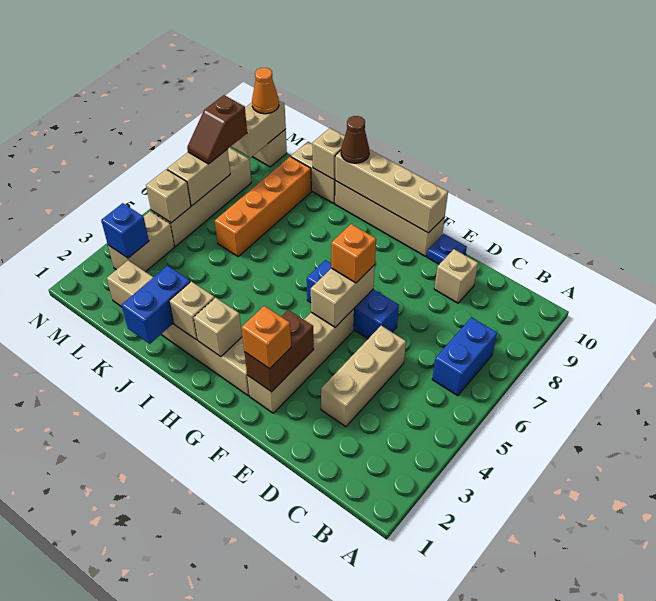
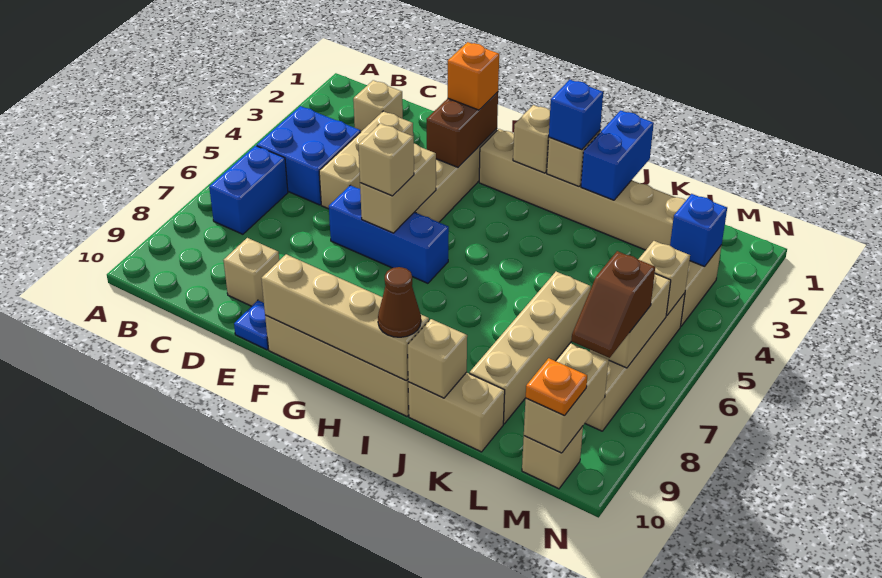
none -> blue brick B4:C5 level 1
none -> tan brick C2 level 1
orange brick F6 level 3 -> tan brick F6 level 3
none -> blue brick I2 level 3
orange brick K6:K9 level 1 -> tan brick K6:K9 level 1
brown slope M7:M8 level 3 top 8 -> brown slope M7:M8 level 3 top 7
orange cone M10 level 3 -> orange plate M10 level 3

